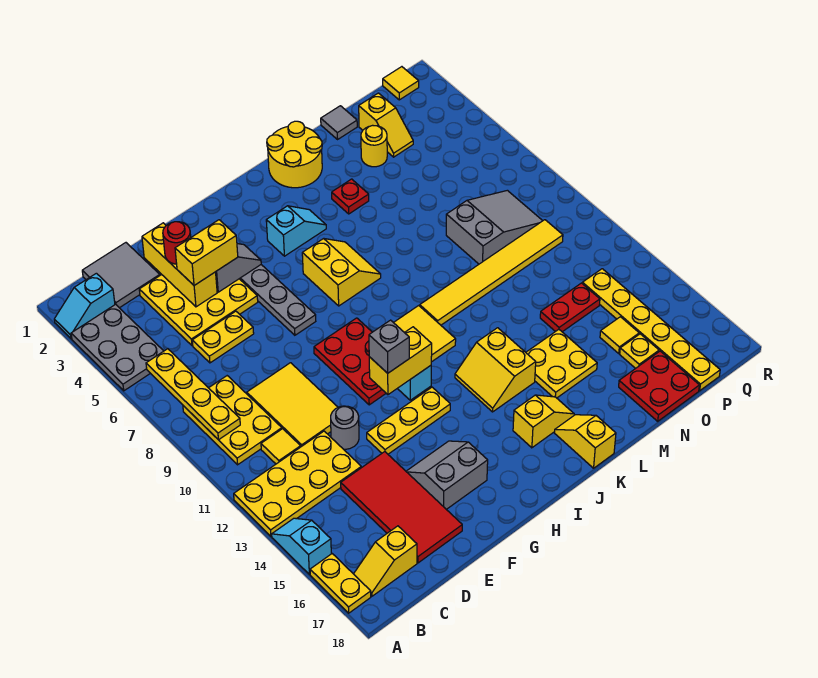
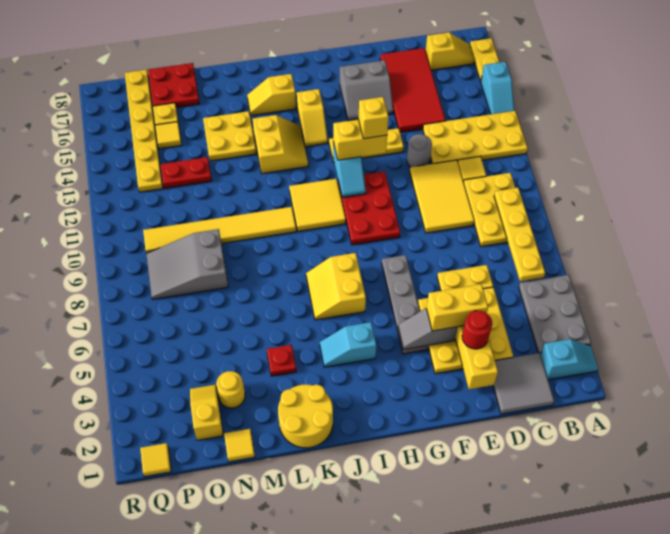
grey brick G12 level 4 -> yellow brick G12 level 4
yellow slope K17:K18 level 1 top 18 -> yellow slope I14:I15 level 1 top 15
grey tile N1 level 1 -> yellow tile N1 level 1

